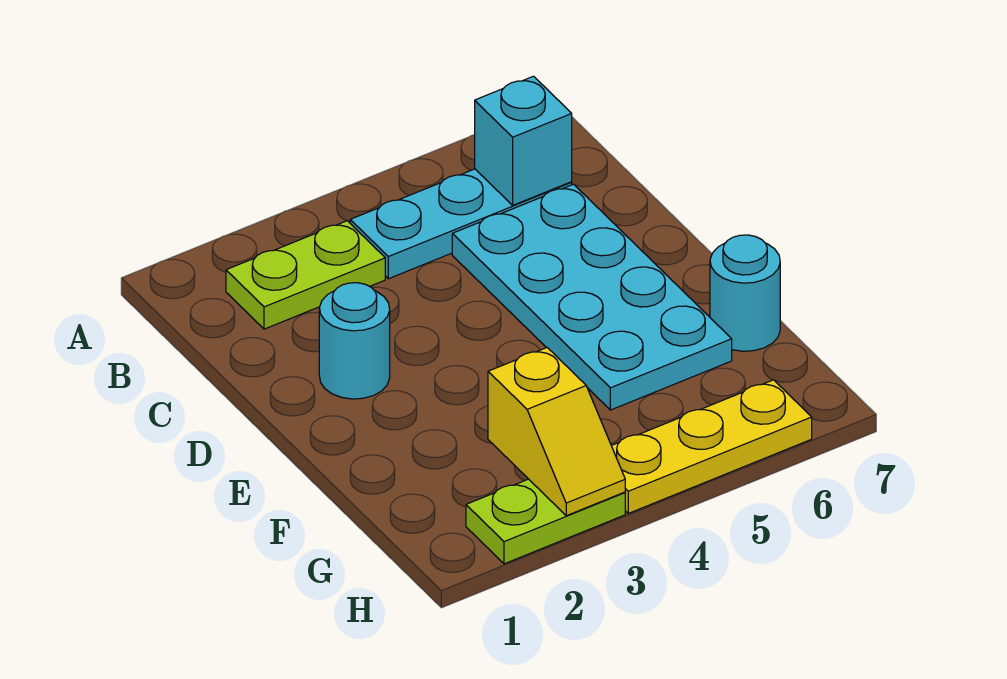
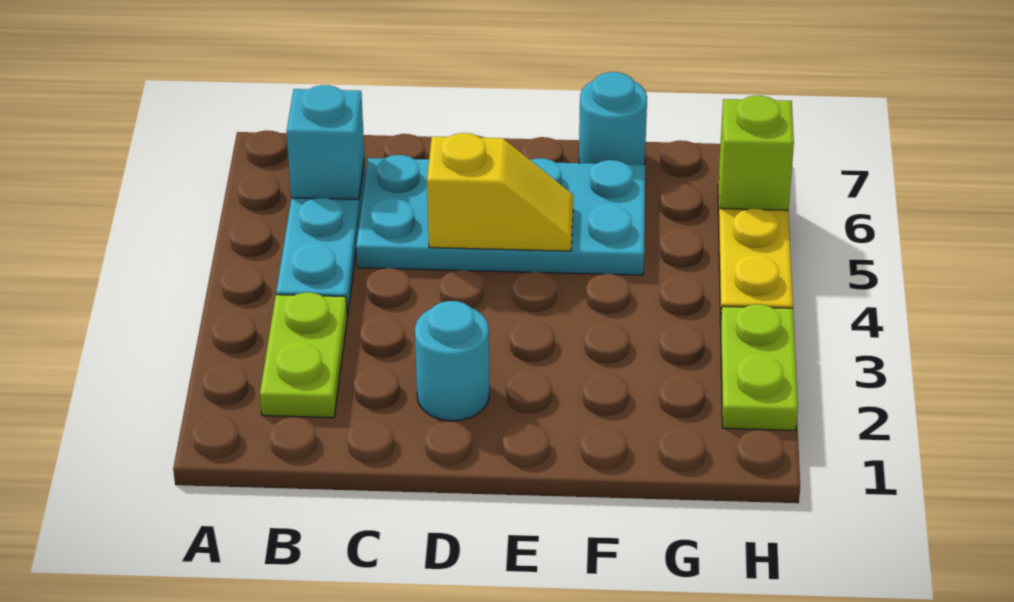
yellow slope G3:H3 level 2 top G -> yellow slope D5:E5 level 2 top D
none -> lime brick H6 level 2

